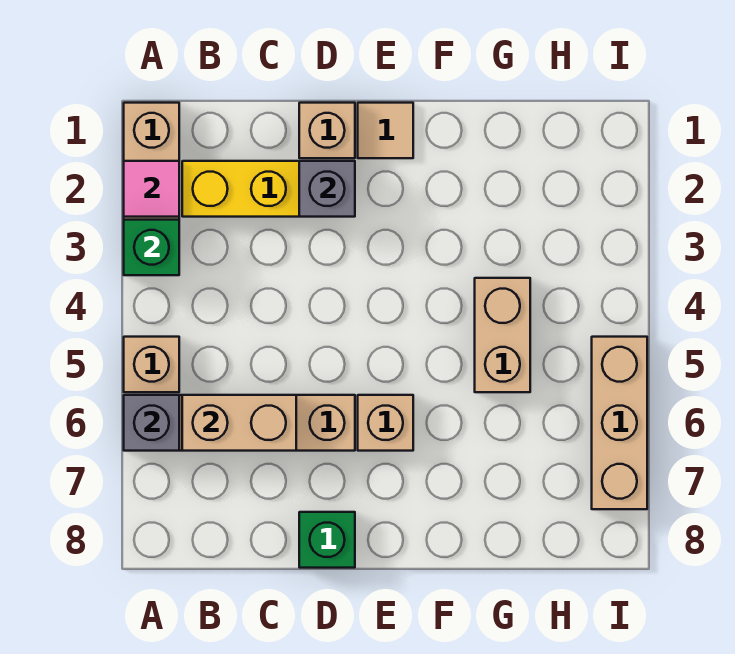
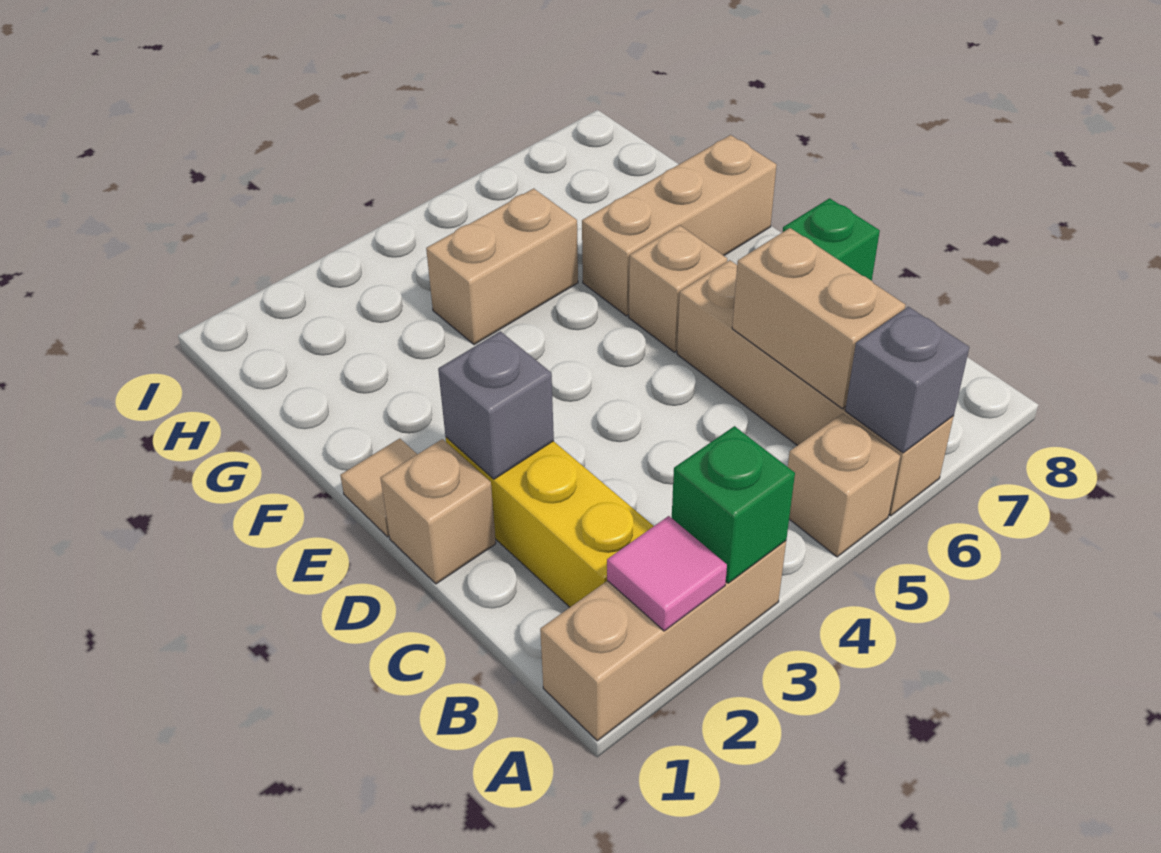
tan brick I5:I7 level 1 -> tan brick F6:F8 level 1

